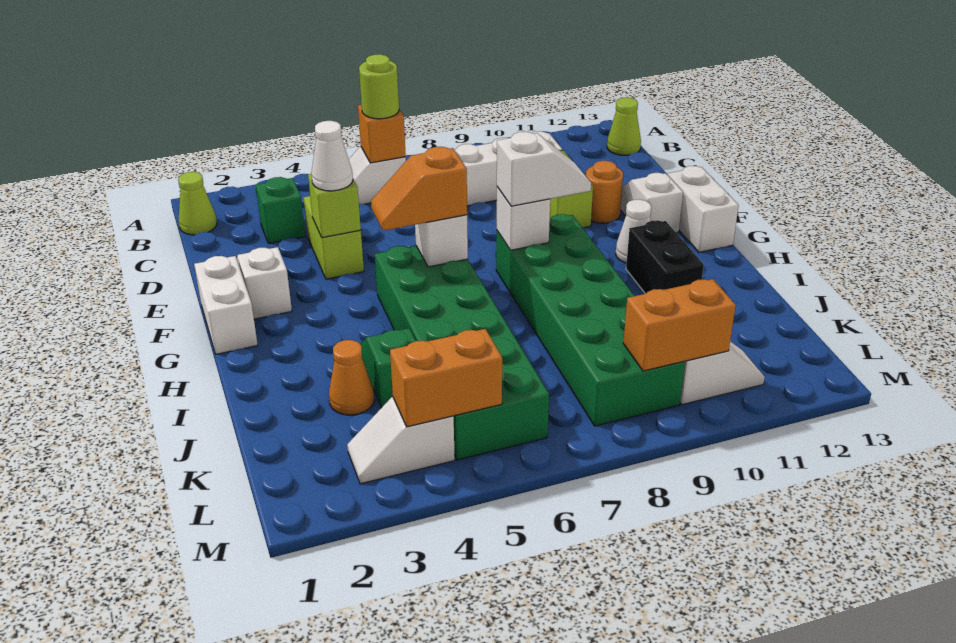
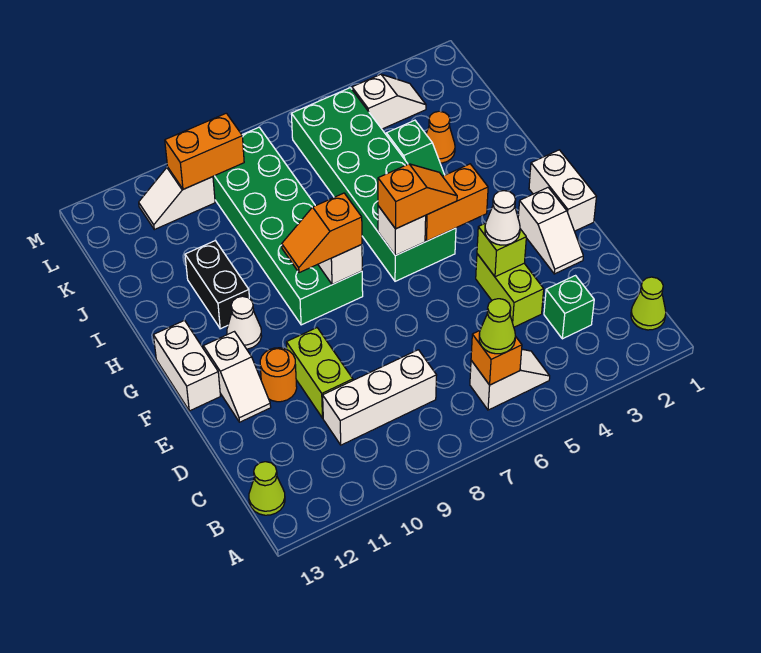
lime round brick B6 level 3 -> lime cone B6 level 3
white slope G8:G9 level 3 top 8 -> orange slope G8:G9 level 3 top 8
orange brick L4:L5 level 2 -> orange brick G4:G5 level 2

